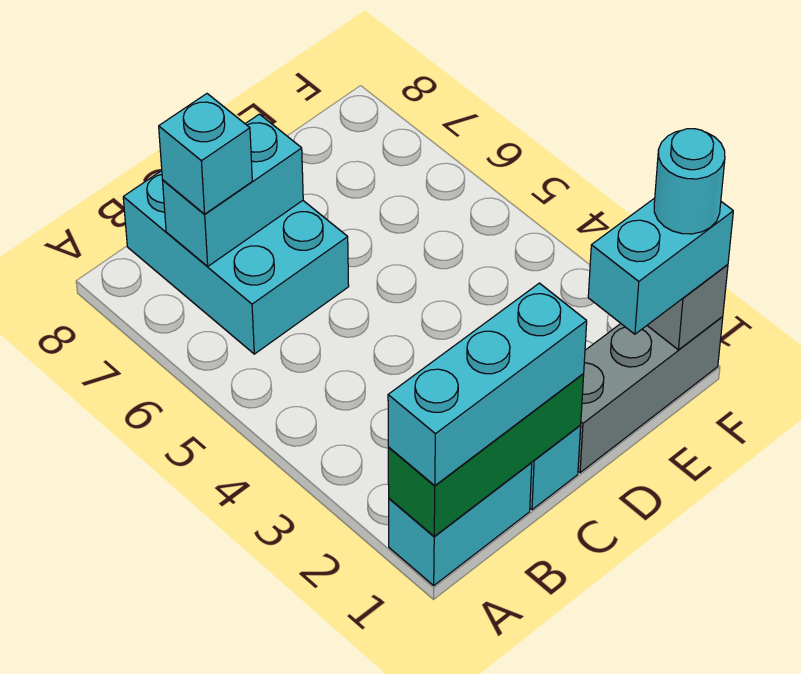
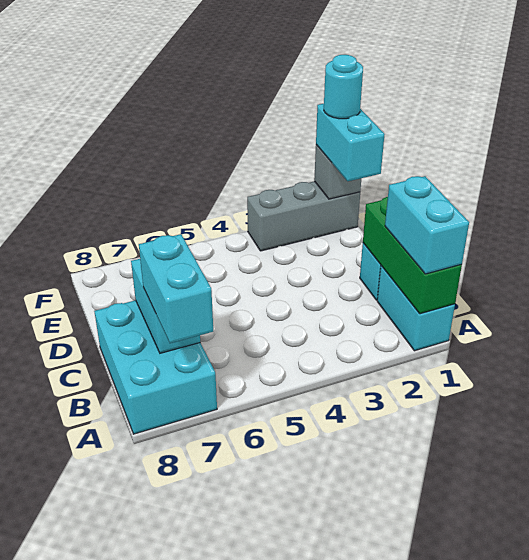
cyan brick A1:C1 level 3 -> cyan brick A1:B1 level 3
cyan brick B6:C8 level 1 -> cyan brick A7:C8 level 1
cyan brick B7 level 3 -> cyan brick A7:B7 level 3
grey brick D1:F1 level 1 -> grey brick F1:F3 level 1

